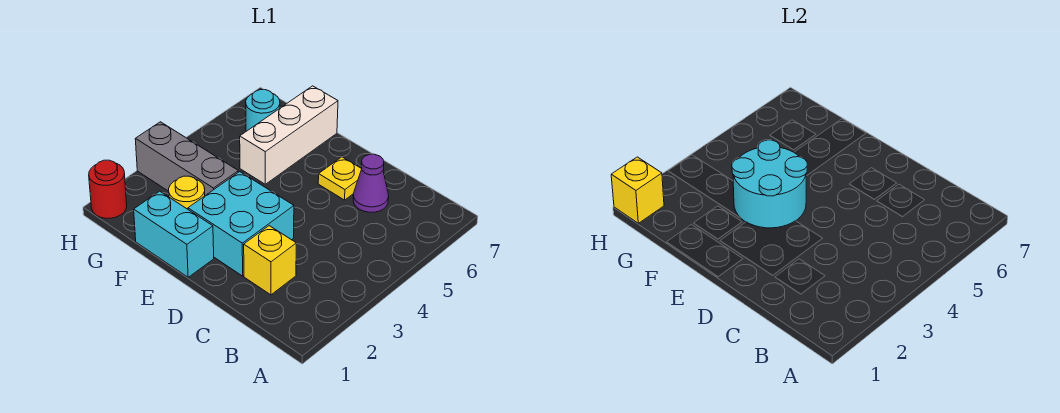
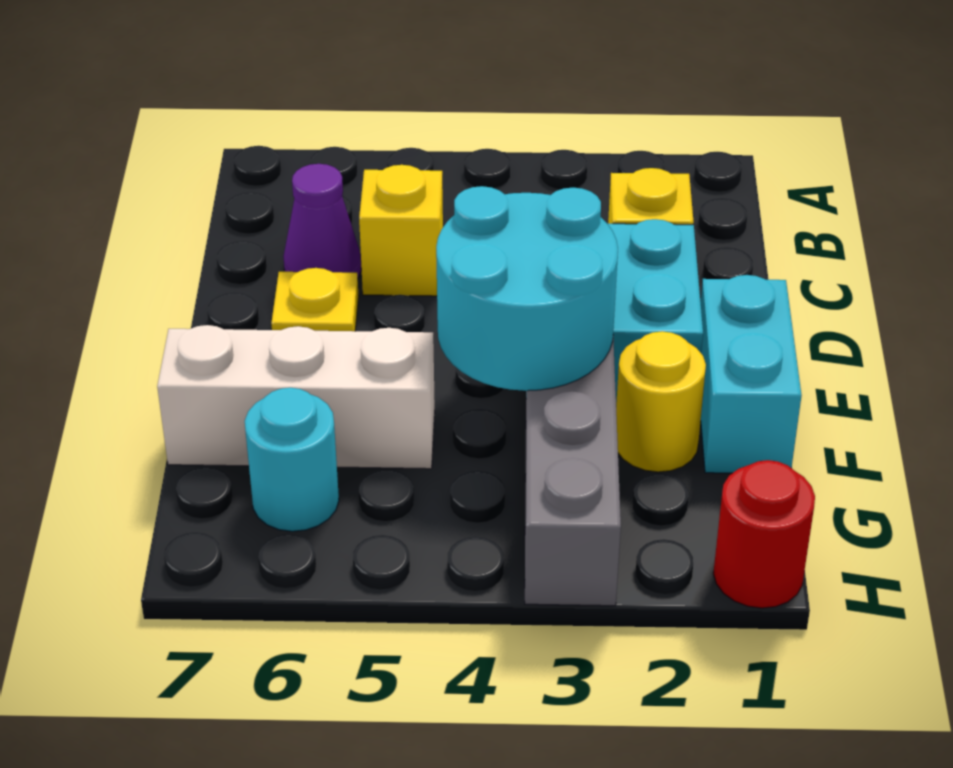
yellow brick H1 level 2 -> yellow brick C5 level 1

